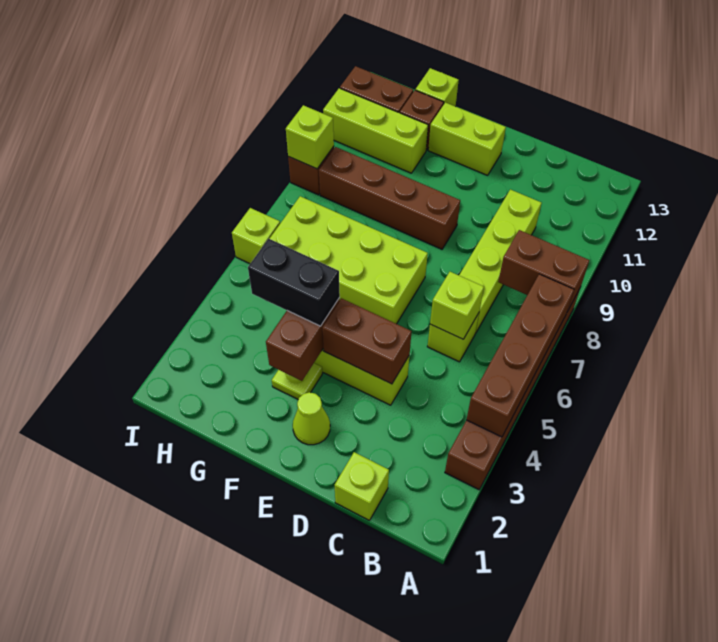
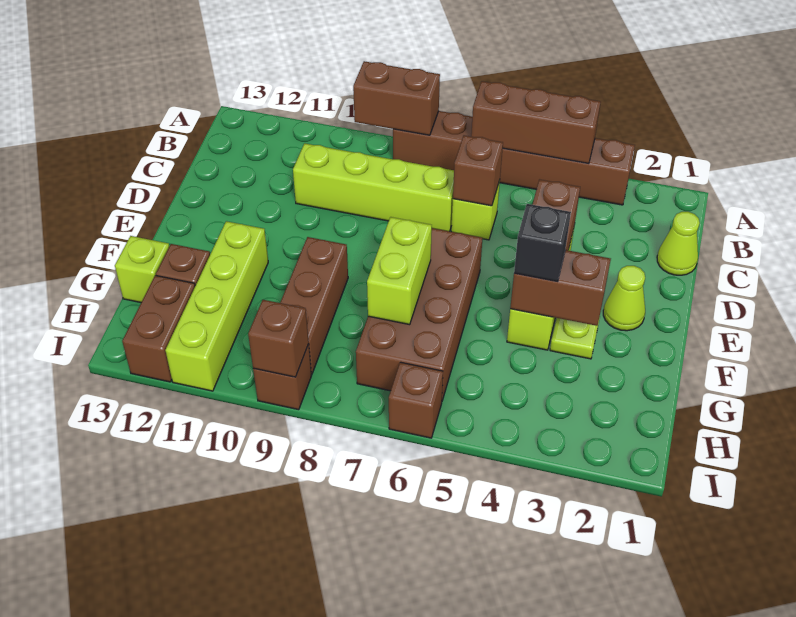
brown brick A4:A7 level 2 -> brown brick A4:A6 level 2
brown brick A8:B8 level 2 -> brown brick A8:A9 level 2
lime brick C1 level 1 -> lime cone C1 level 1
lime brick C6 level 2 -> brown brick C6 level 2
lime brick E6:H7 level 1 -> brown brick E6:H7 level 1
brown brick E9:H9 level 1 -> brown brick F9:H9 level 1
lime brick E12:F12 level 1 -> lime brick F7:G7 level 2
black brick F4:G4 level 3 -> black brick F4 level 3
lime brick G11:I11 level 1 -> lime brick F11:I11 level 1
lime brick I6 level 1 -> brown brick I6 level 1
lime brick I9 level 2 -> brown brick I9 level 2

